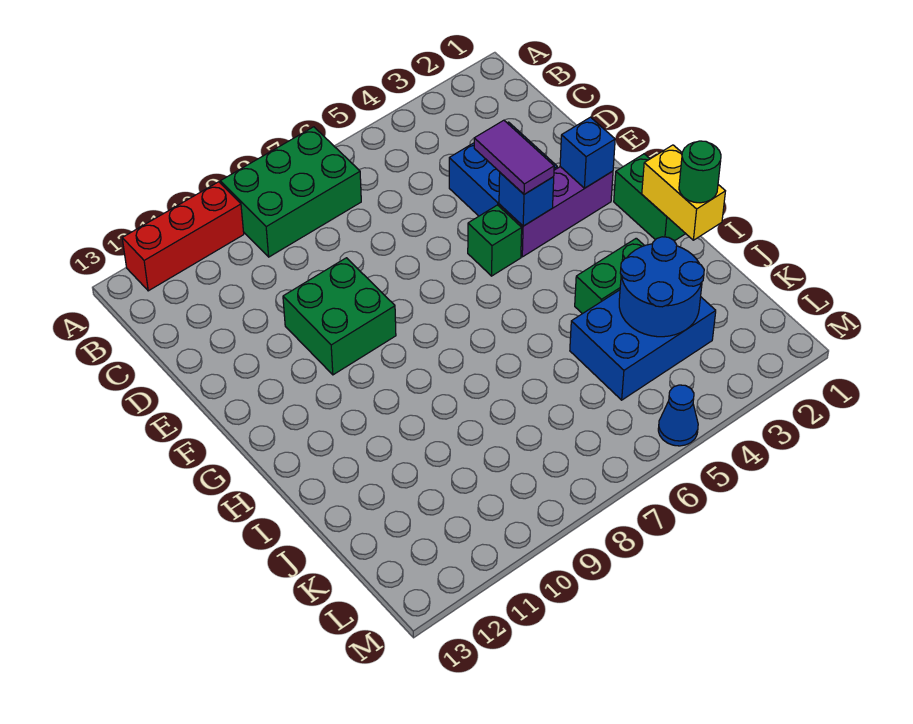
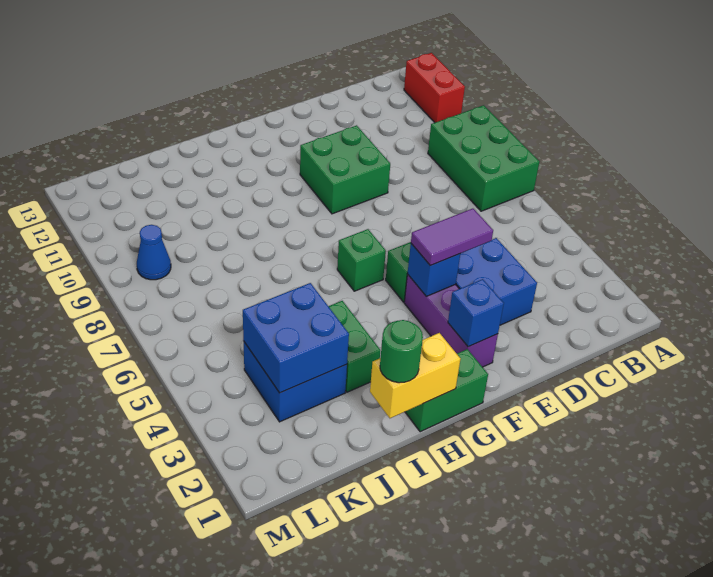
red brick A10:A12 level 1 -> red brick A11:A12 level 1
none -> green brick G6 level 1
blue brick J3:K5 level 1 -> blue brick J3:K4 level 1
blue round brick J3:K4 level 2 -> blue brick J3:K4 level 2
blue cone M5 level 1 -> blue cone L9 level 1

